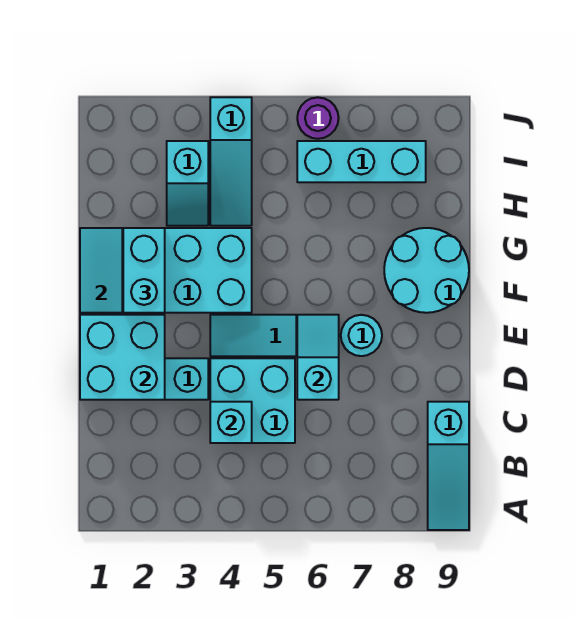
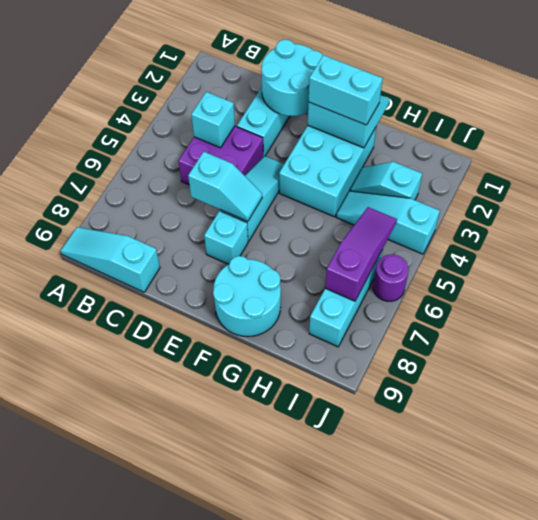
cyan brick C4:D5 level 1 -> purple brick C4:D5 level 1
cyan brick D1:E2 level 2 -> cyan round brick D1:E2 level 2
cyan round brick E7 level 1 -> cyan brick E7 level 1
none -> purple slope I5:I7 level 2 top 7

